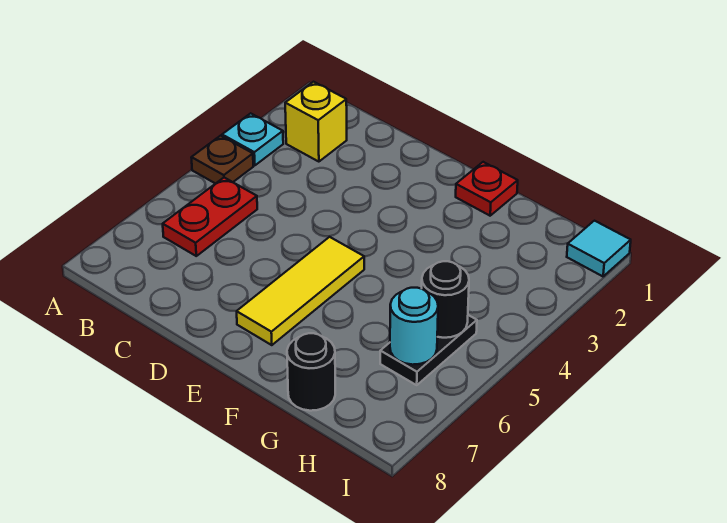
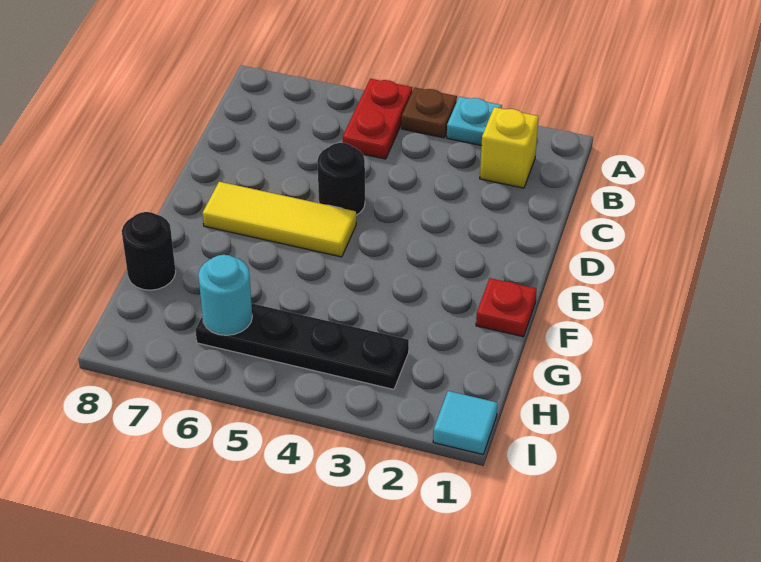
red plate B5:B6 level 1 -> red plate A5:B5 level 1
black plate H5:H6 level 1 -> black plate H3:H6 level 1
black round brick H5 level 2 -> black round brick D5 level 1

